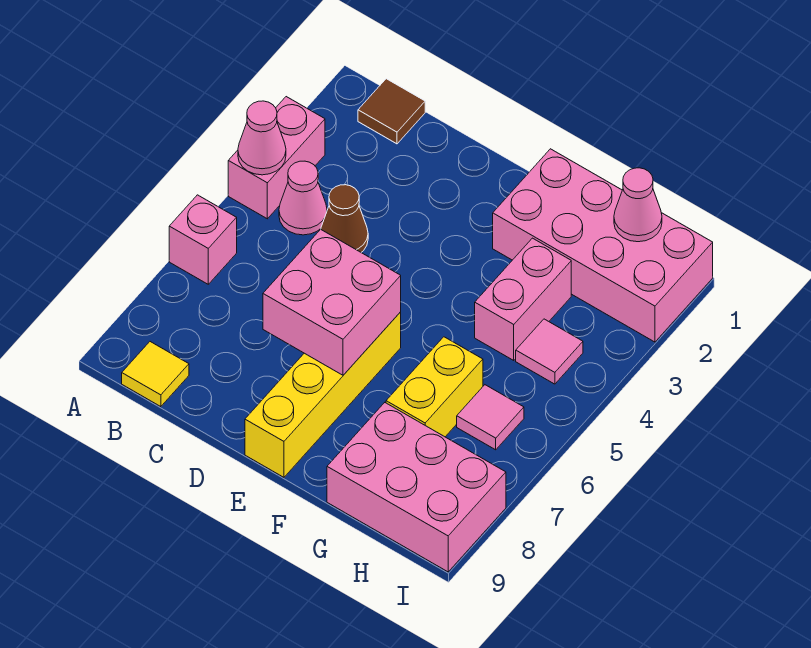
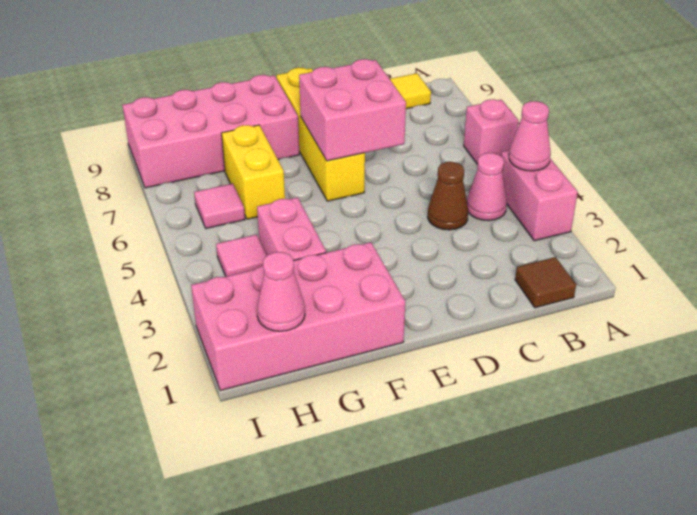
pink brick G8:I9 level 1 -> pink brick F8:I9 level 1

